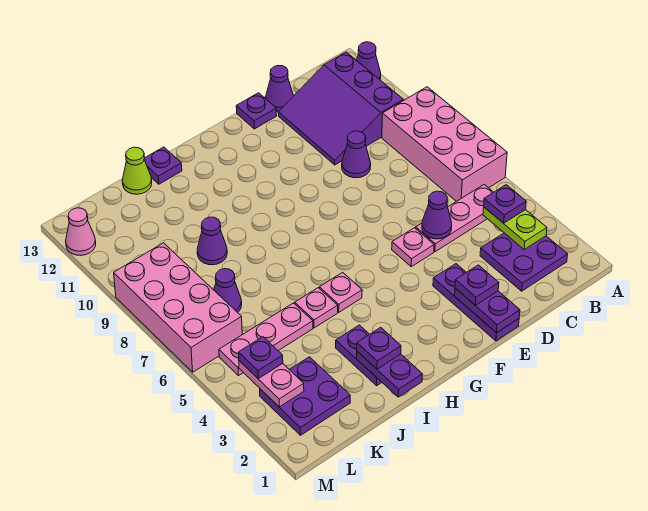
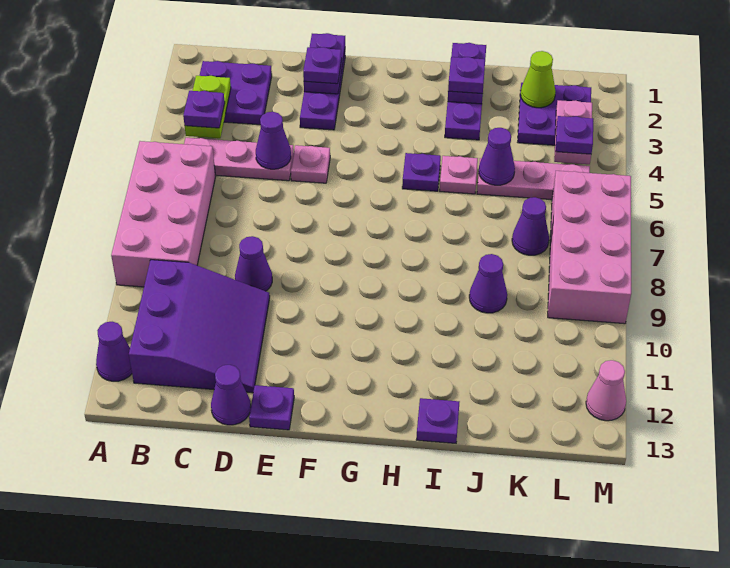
pink plate H5 level 1 -> purple plate H5 level 1
none -> purple cone J5 level 2
lime cone J13 level 1 -> lime cone K2 level 2

